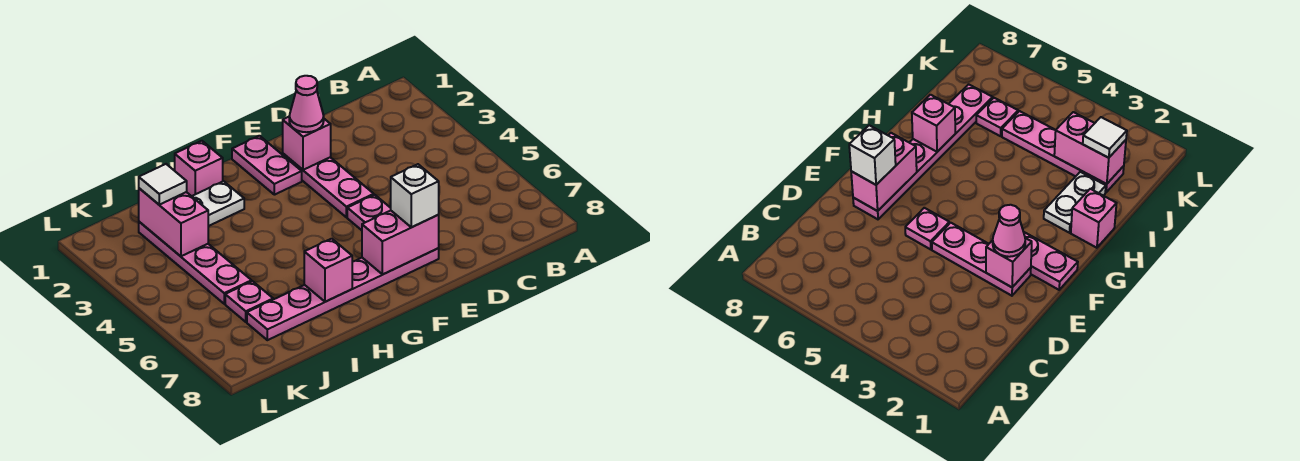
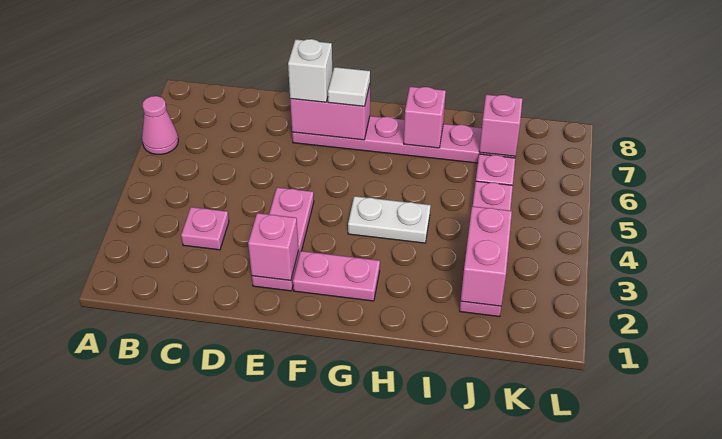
pink cone E2 level 3 -> pink cone A6 level 1
pink plate E5 level 1 -> pink plate C3 level 1
pink plate F1:F2 level 1 -> pink plate F2:G2 level 1
pink brick H1 level 1 -> pink brick J7 level 2
white plate H2:I2 level 1 -> white plate G4:H4 level 1
white tile J2 level 3 -> white tile F7 level 3

